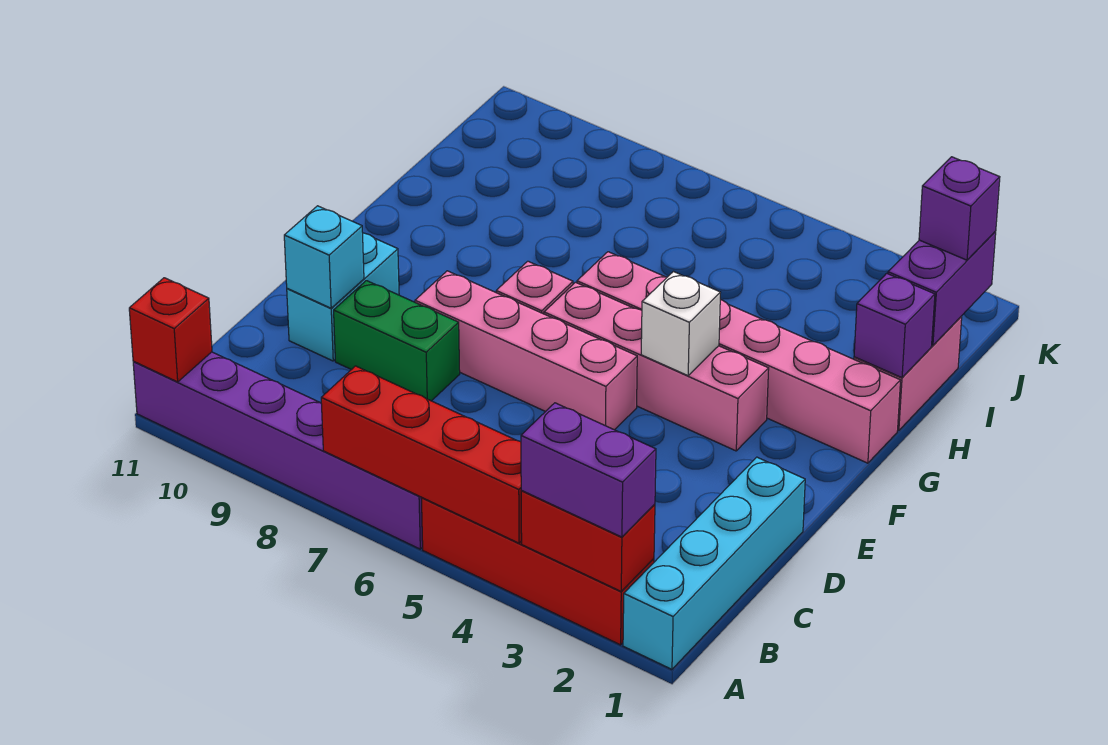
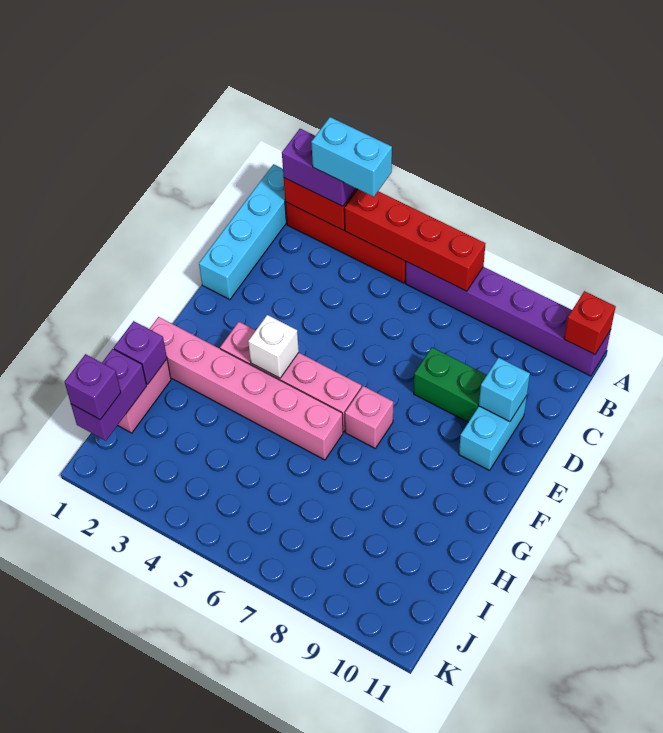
none -> cyan brick A3:A4 level 4
pink brick E5:E8 level 1 -> none

